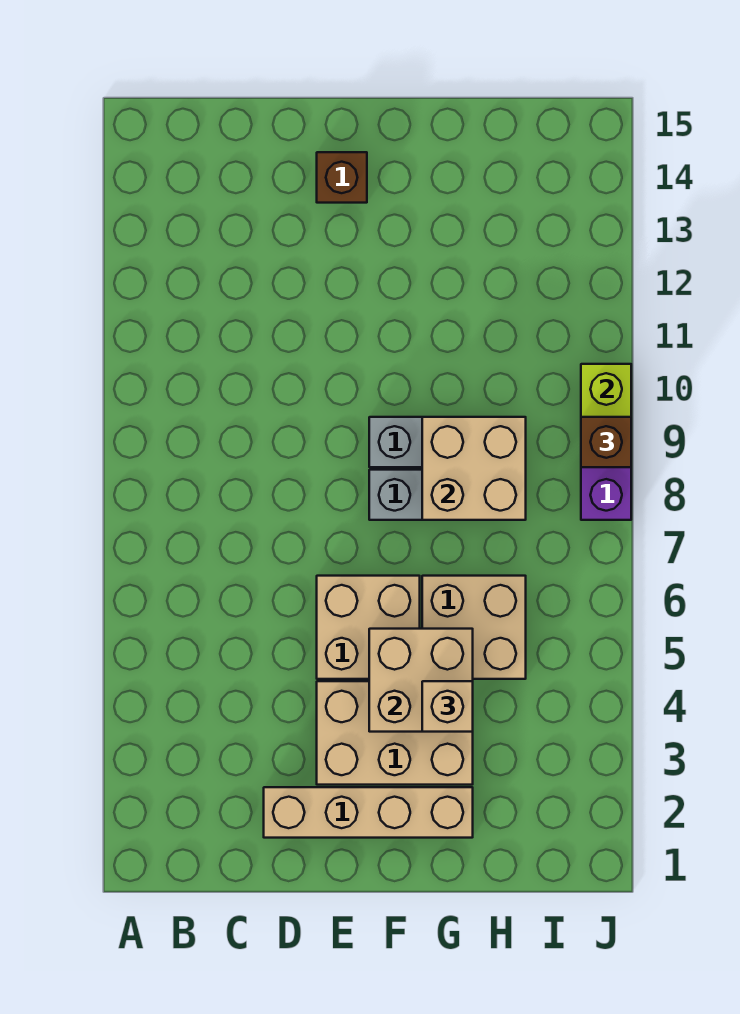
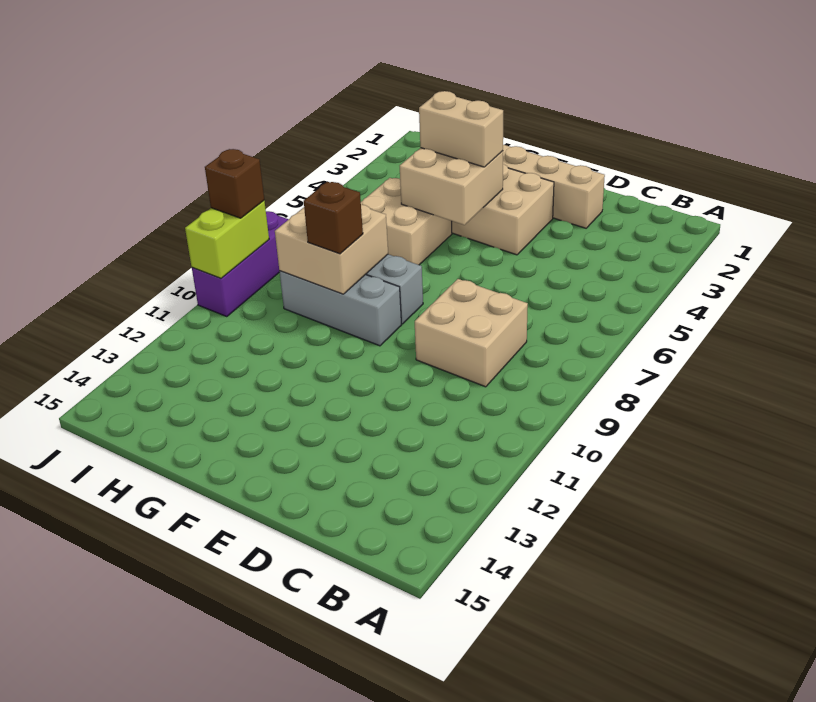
tan brick E5:F6 level 1 -> tan brick C8:D9 level 1
brown brick E14 level 1 -> brown brick G9 level 3
tan brick G4 level 3 -> tan brick F4:G4 level 3

